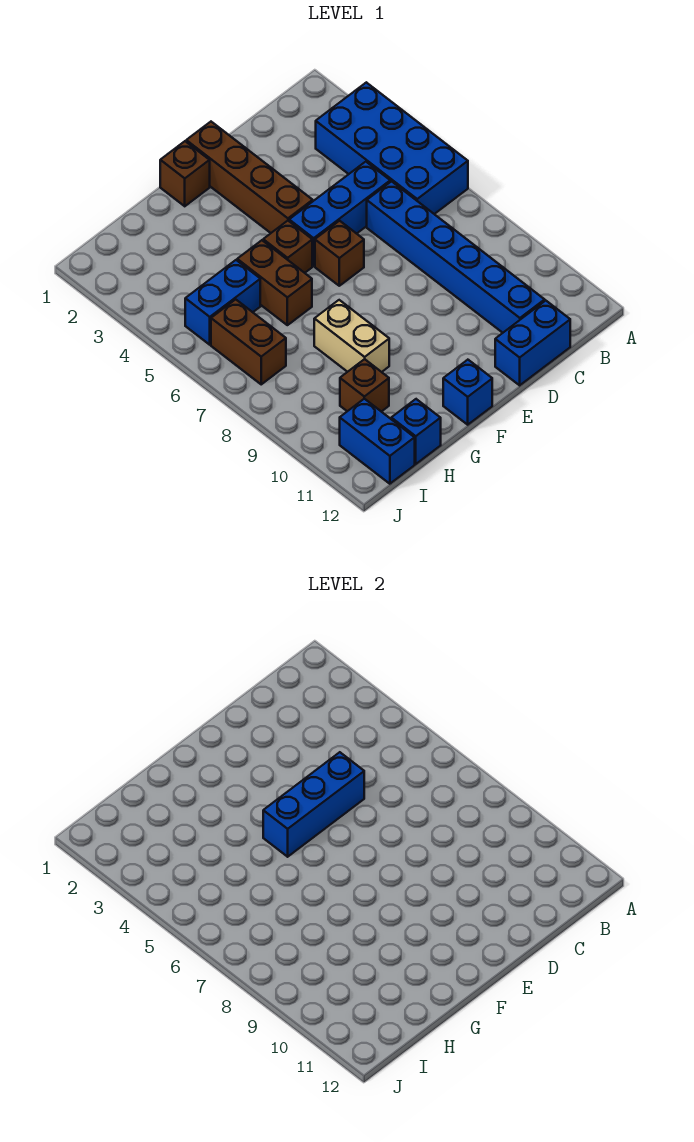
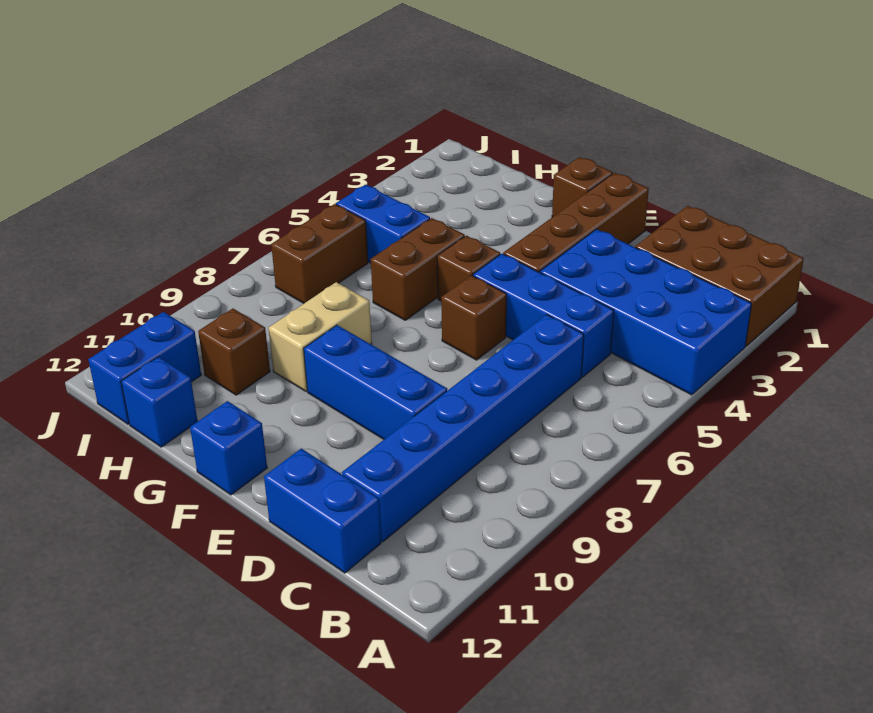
none -> brown brick A1:C2 level 1
blue brick A3:B6 level 1 -> blue brick A3:D4 level 1
blue brick D5:F5 level 2 -> blue brick D9:F9 level 1

